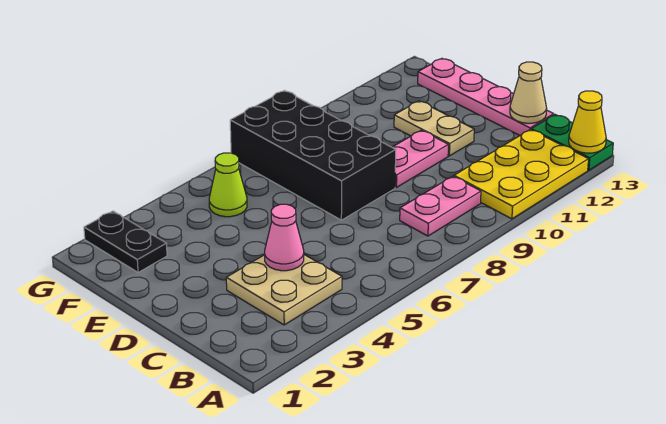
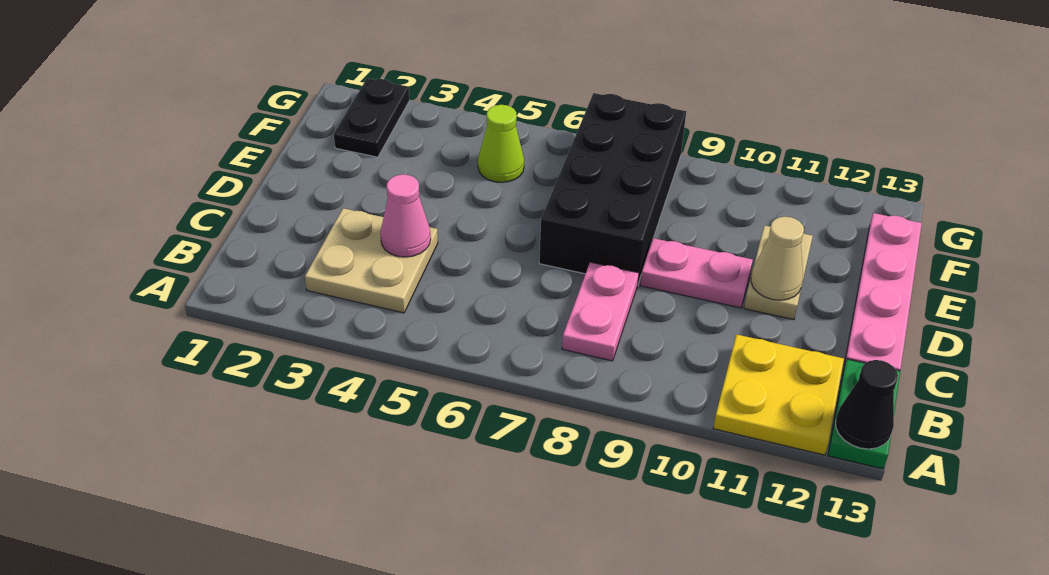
yellow plate A10:B12 level 1 -> yellow plate A11:B12 level 1
yellow cone A13 level 2 -> black cone A13 level 2
pink plate B8:B9 level 1 -> pink plate B8:C8 level 1
tan cone C13 level 2 -> tan cone D11 level 2

